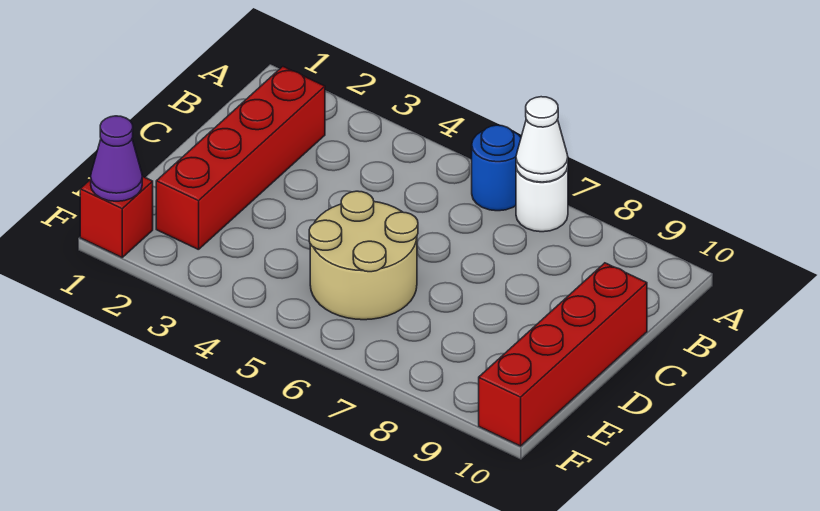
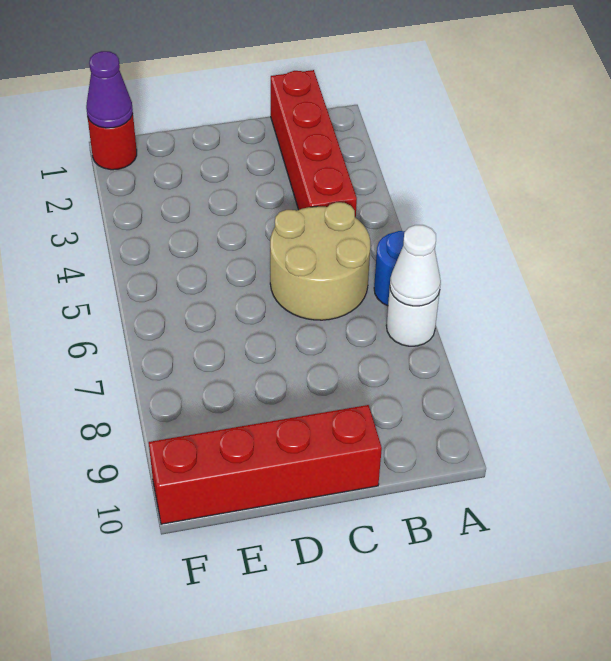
red brick B2:E2 level 1 -> red brick B1:B4 level 1
tan round brick D5:E6 level 1 -> tan round brick B5:C6 level 1
red brick F1 level 1 -> red round brick F1 level 1

